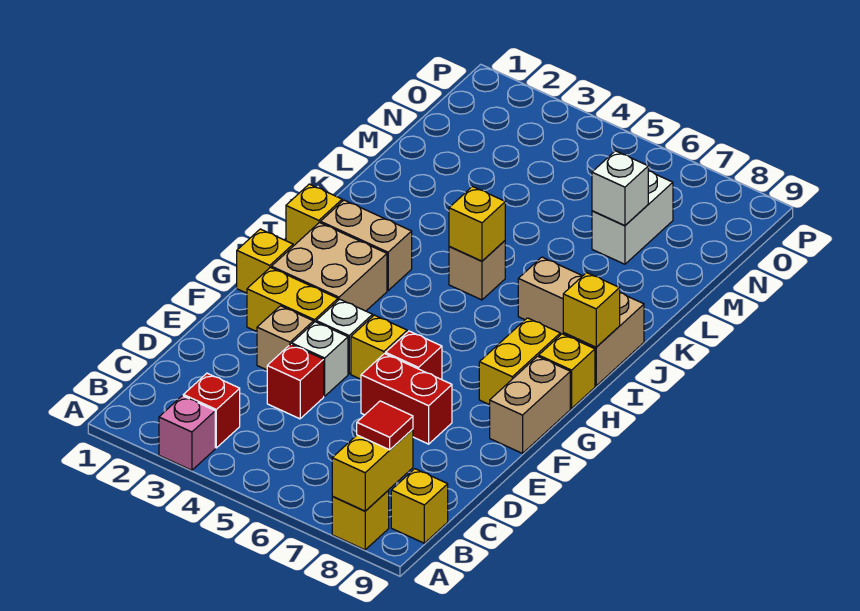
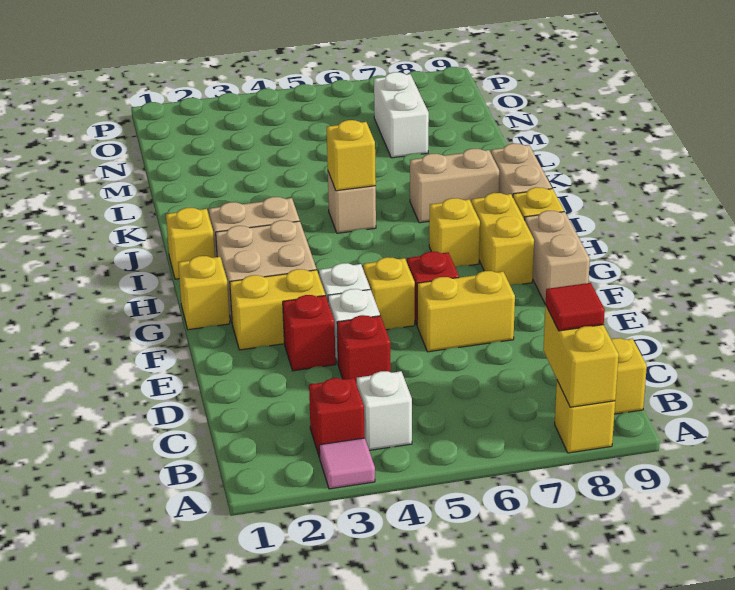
pink brick A3 level 1 -> pink tile A3 level 1
tan brick E3 level 1 -> red brick E3 level 1
red brick E6:E7 level 1 -> yellow brick E6:E7 level 1
yellow brick I9 level 2 -> yellow brick H7 level 1
white brick M7 level 2 -> white brick B4 level 1

